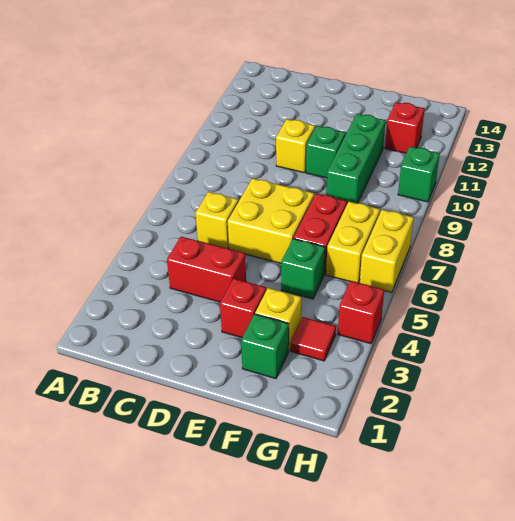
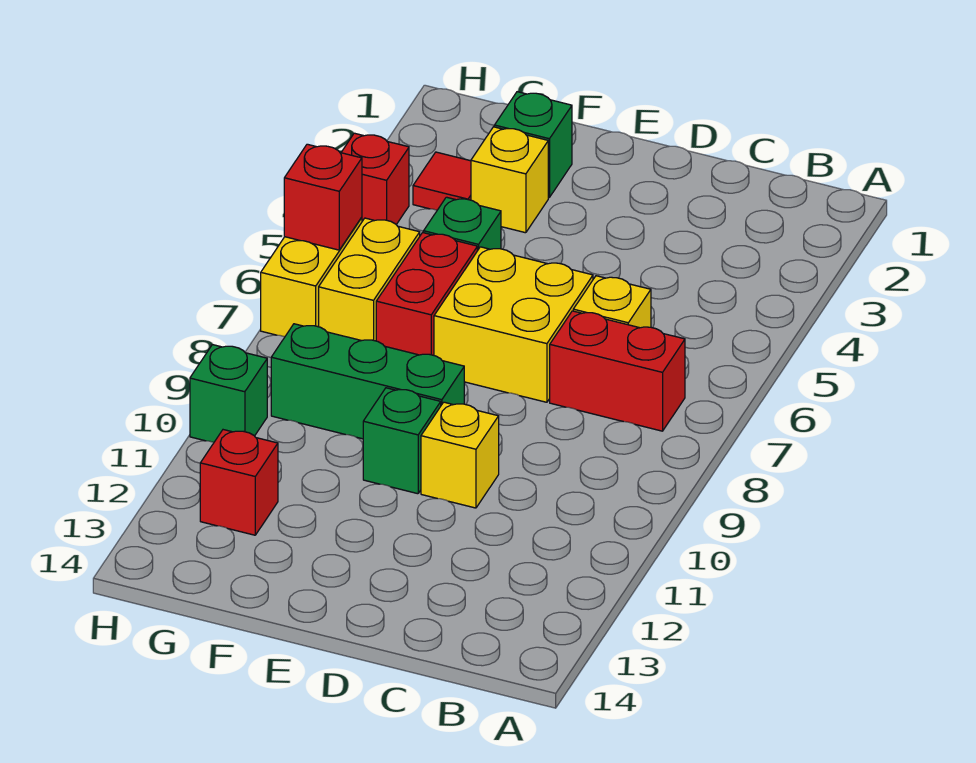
red brick C4:D4 level 1 -> red brick B7:C7 level 1
red brick E3 level 1 -> red brick H6 level 2
green brick F9:F11 level 1 -> green brick E9:G9 level 1

